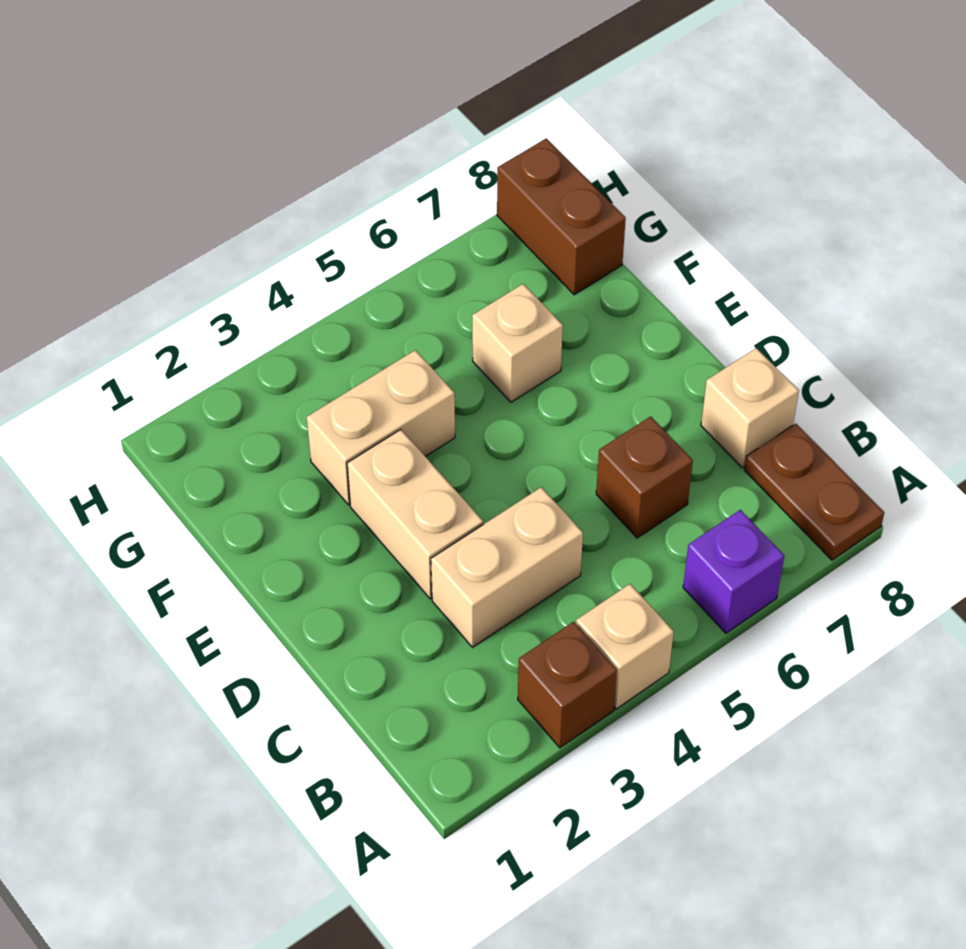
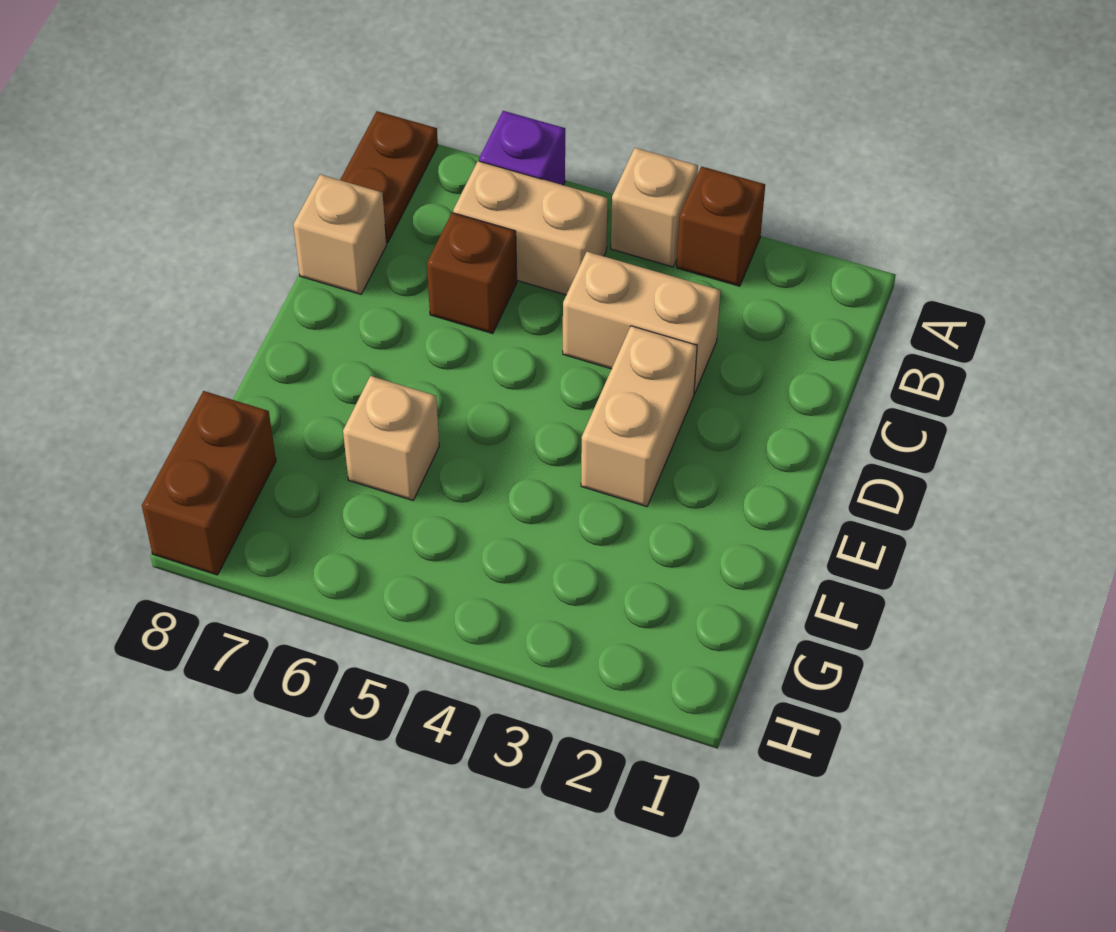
tan brick F3:F4 level 1 -> tan brick B5:B6 level 1

